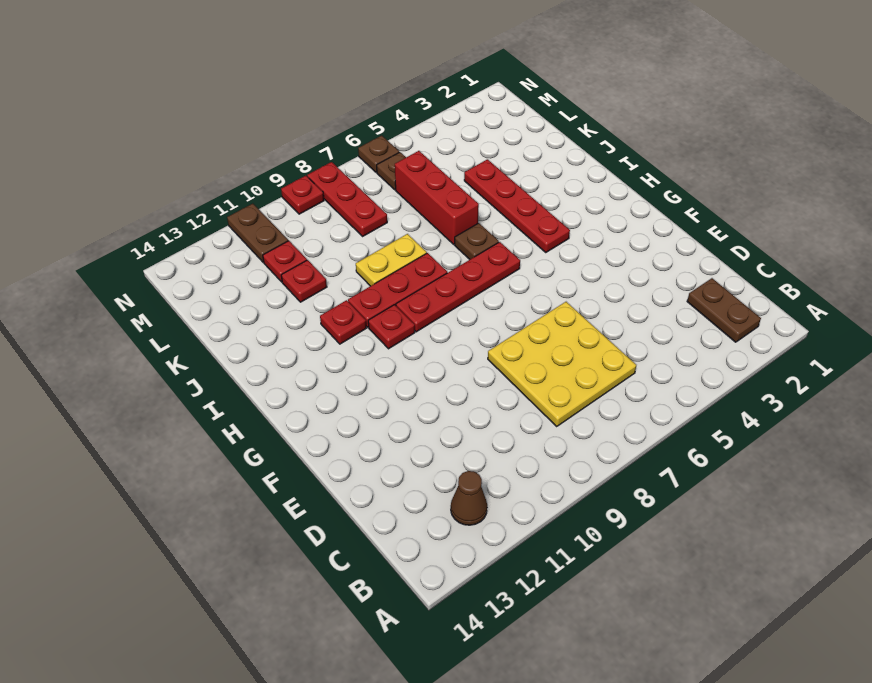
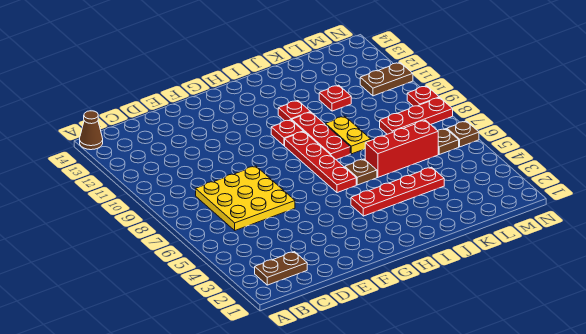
brown cone B12 level 1 -> brown cone A14 level 1
red plate L11 level 1 -> none

